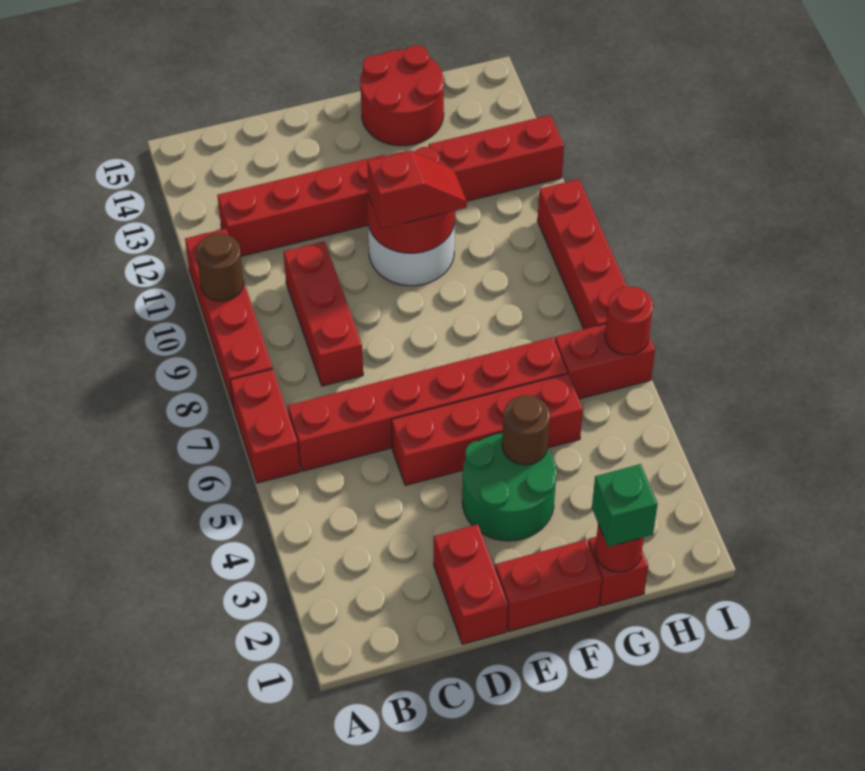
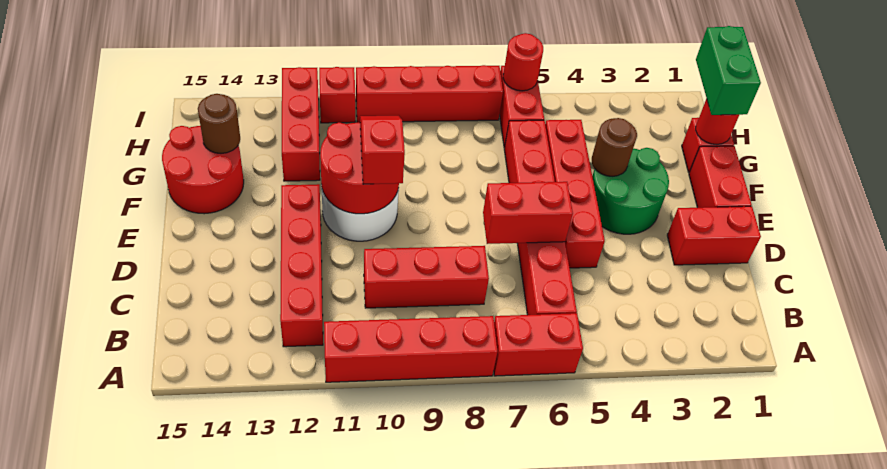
brown round brick A10 level 2 -> brown round brick G14 level 2
none -> red brick D6:D7 level 2
green brick G1 level 3 -> green brick G1:H1 level 3
none -> red brick I11 level 1

